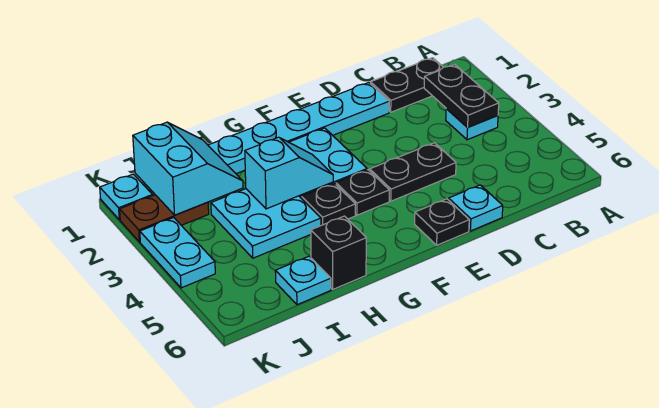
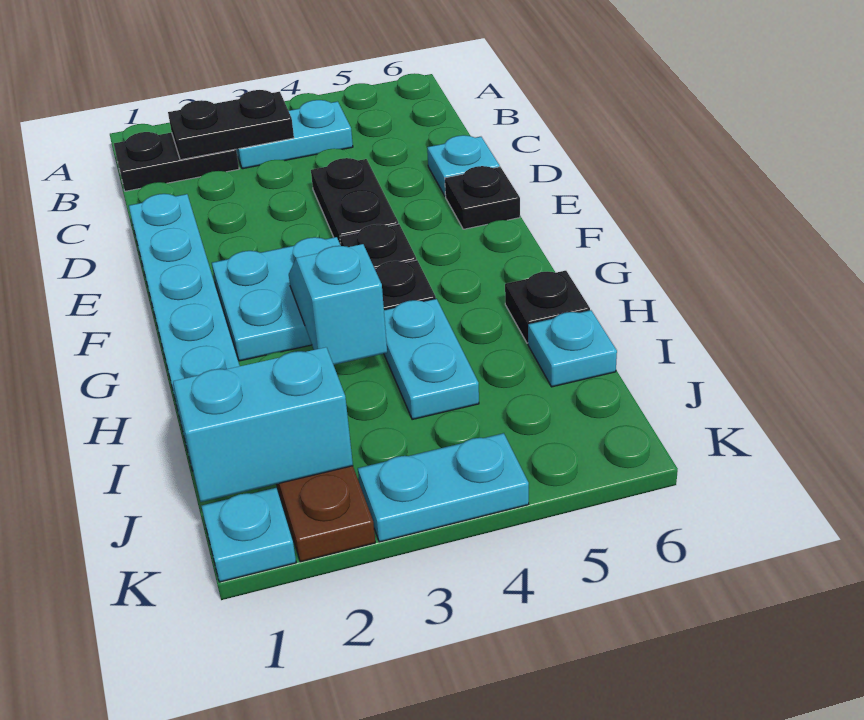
black plate B1:C1 level 1 -> black plate B1:B2 level 1
cyan plate B3 level 1 -> cyan plate B3:B4 level 1
cyan plate H3:I4 level 1 -> cyan plate H4:I4 level 1
black brick H6 level 1 -> black plate H6 level 1

